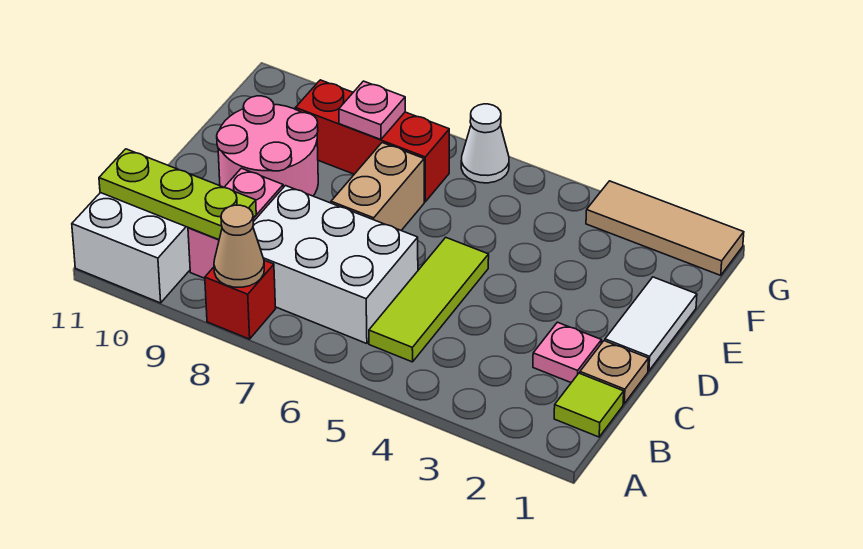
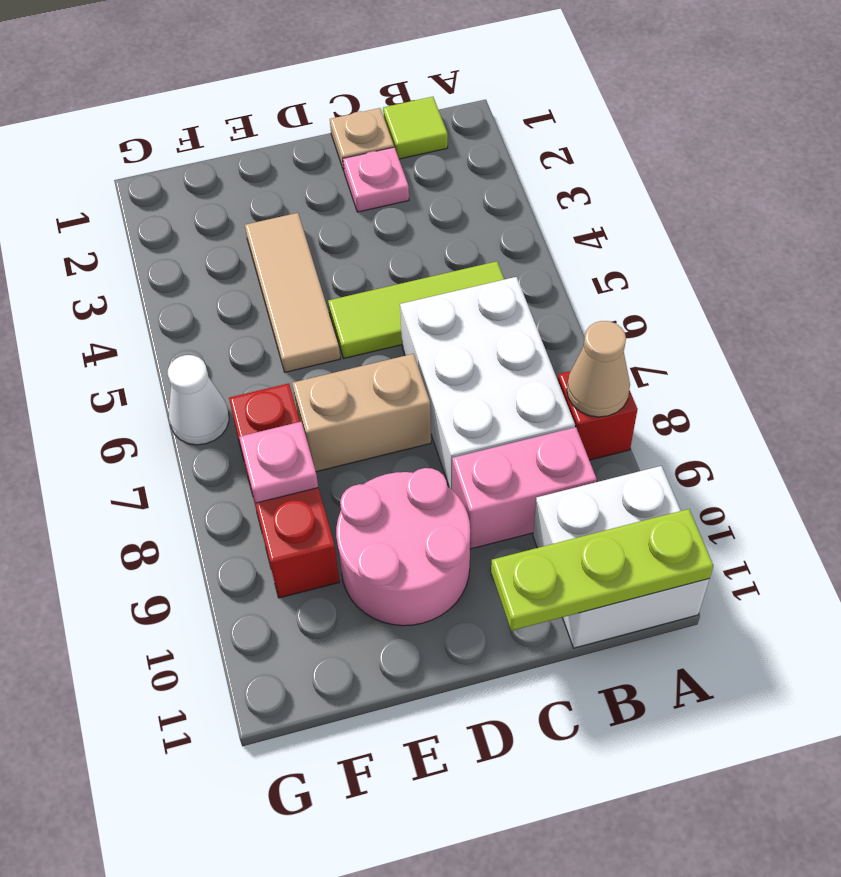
lime plate B9:B11 level 2 -> lime plate A11:C11 level 2
white tile D1:E1 level 1 -> none
tan tile G1:G3 level 1 -> tan tile E3:E5 level 1

